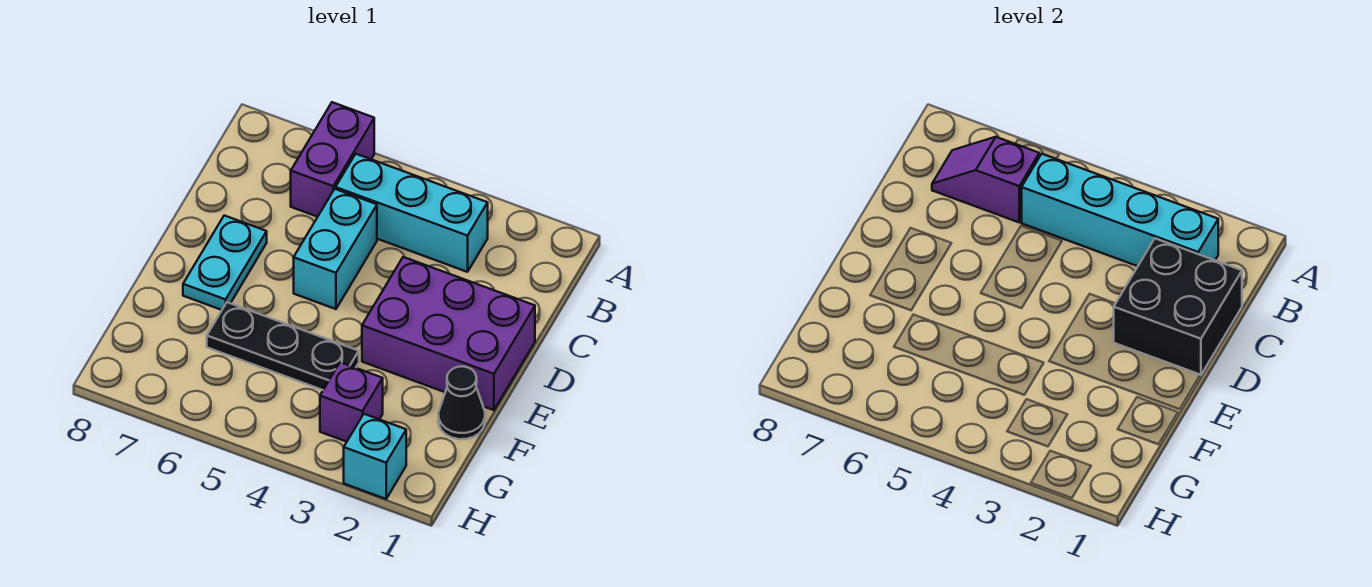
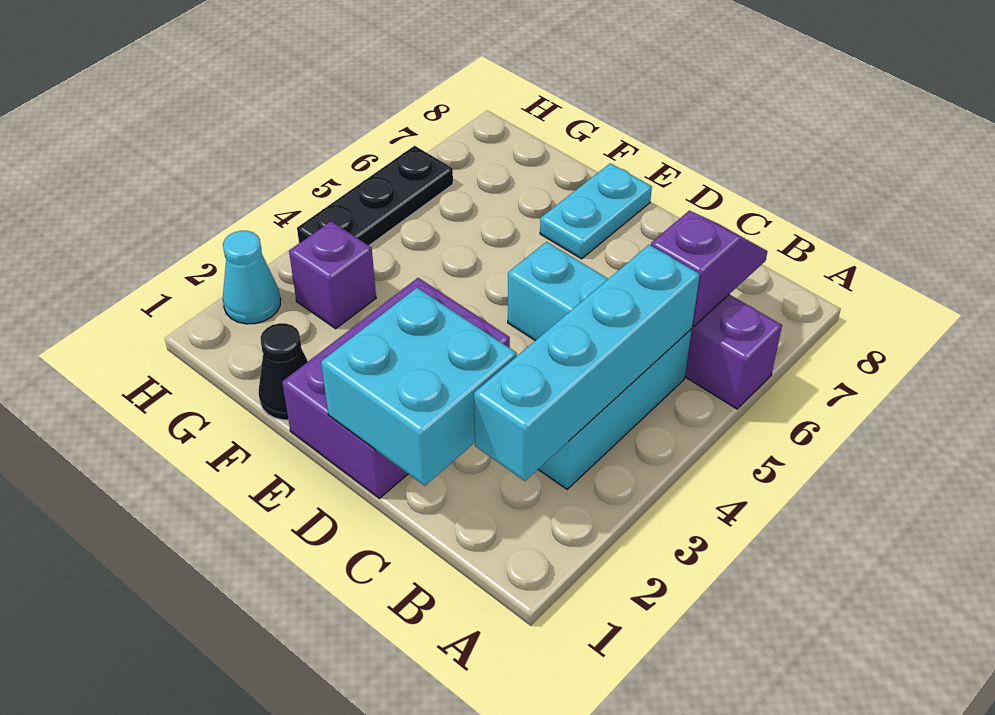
black brick C1:D2 level 2 -> cyan brick C1:D2 level 2
cyan plate D7:E7 level 1 -> cyan plate E7:E8 level 1
black plate F4:F6 level 1 -> black plate H4:H6 level 1
cyan brick H2 level 1 -> cyan cone H2 level 1

